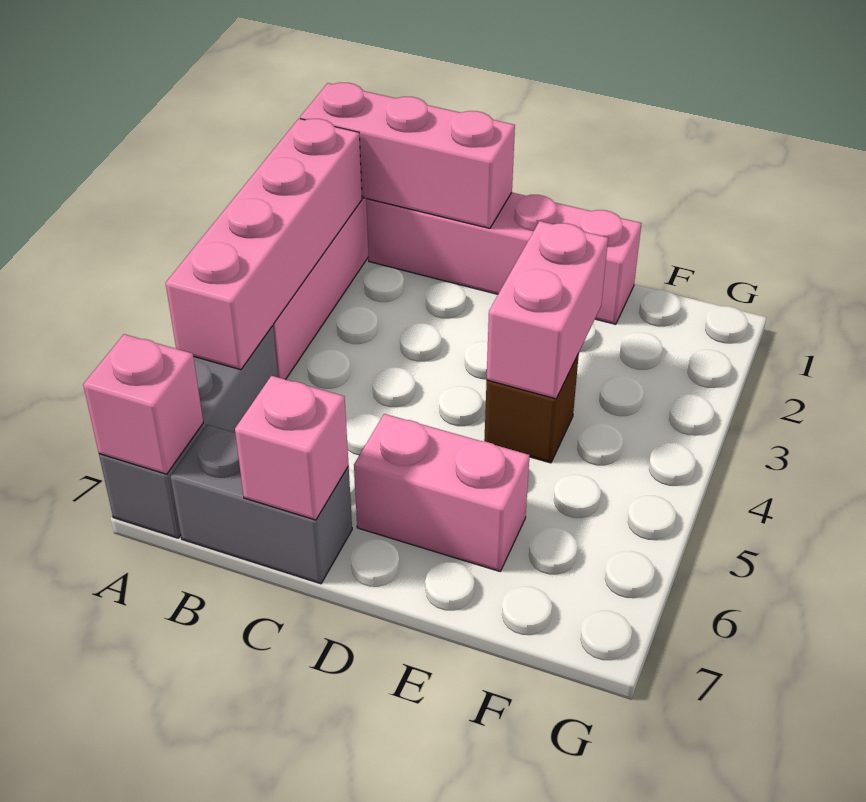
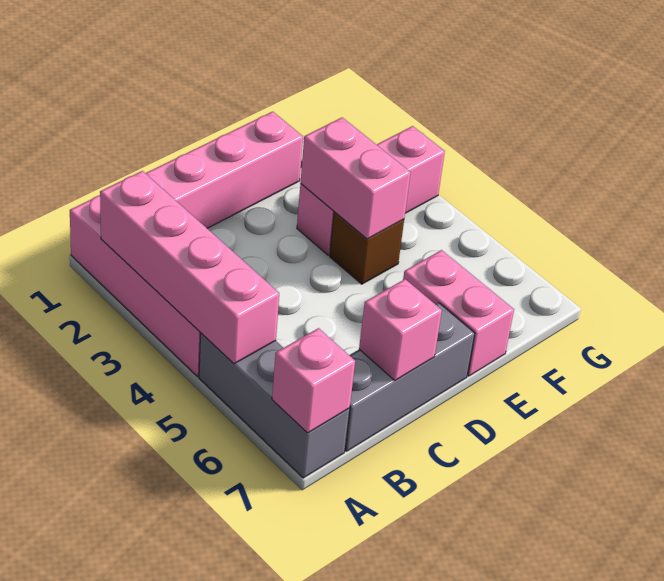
pink brick A1:C1 level 2 -> pink brick E3:G3 level 1
grey brick B7:C7 level 1 -> grey brick B7:D7 level 1
pink brick D6:E6 level 1 -> pink brick E6:E7 level 1

